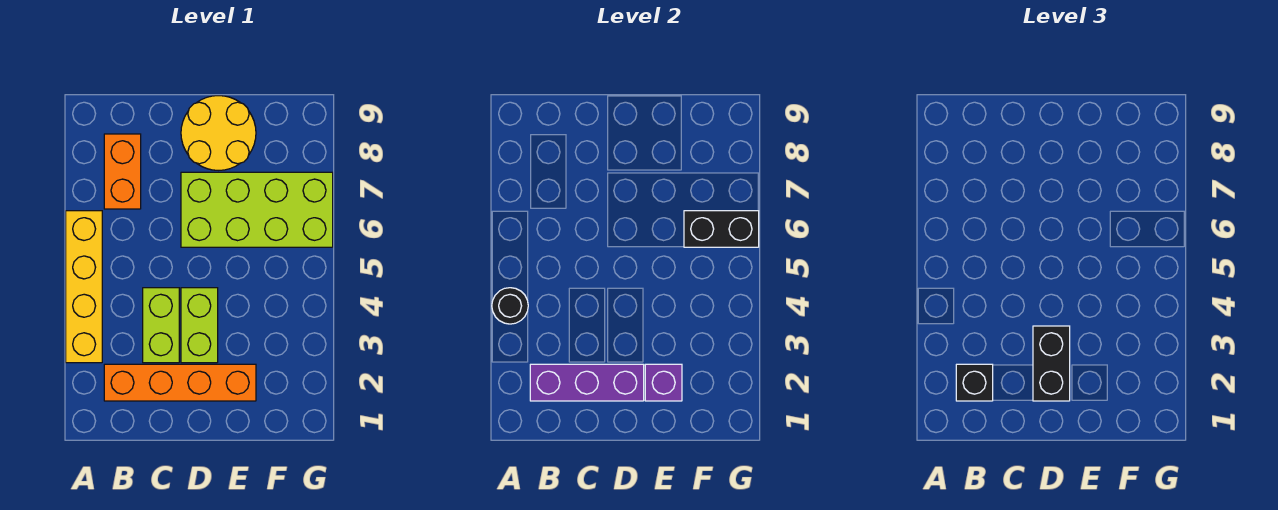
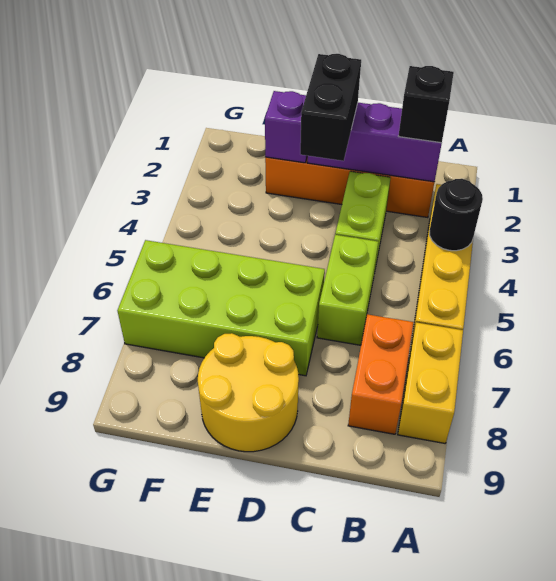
none -> yellow brick A7:A8 level 1
lime brick D3:D4 level 1 -> lime brick C5:C6 level 1
black brick F6:G6 level 2 -> none

